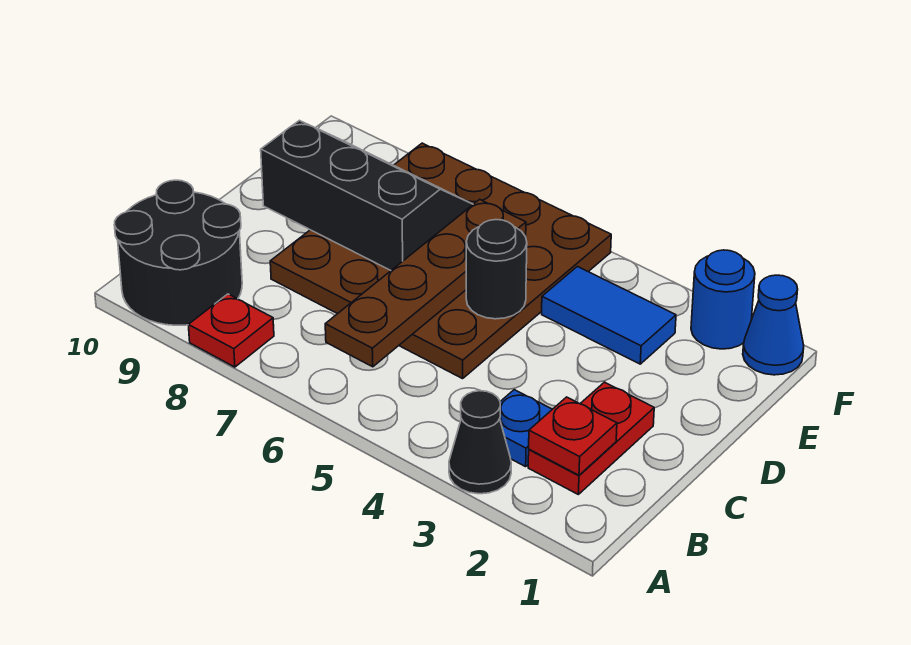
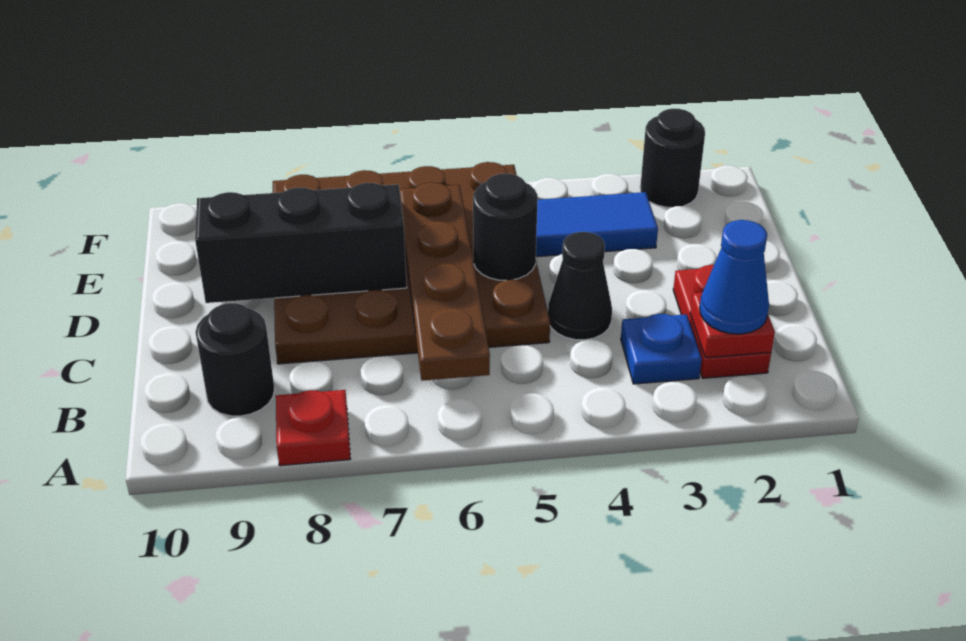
black cone A3 level 1 -> black cone C4 level 1
black round brick A9:B10 level 1 -> black round brick B9 level 1
blue cone F1 level 1 -> blue cone B2 level 3
blue round brick F2 level 1 -> black round brick F2 level 1

